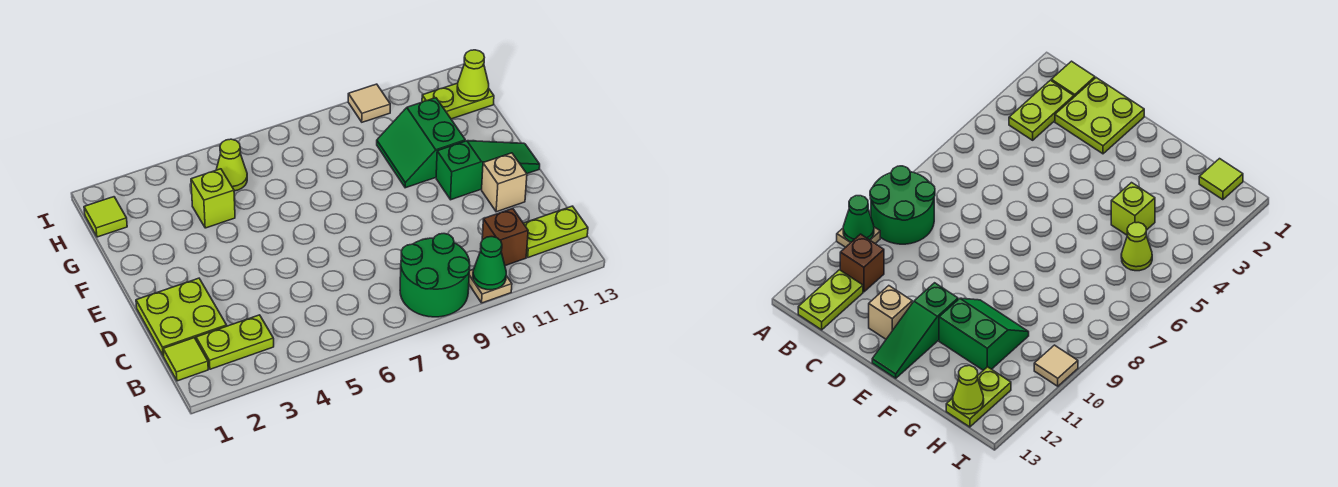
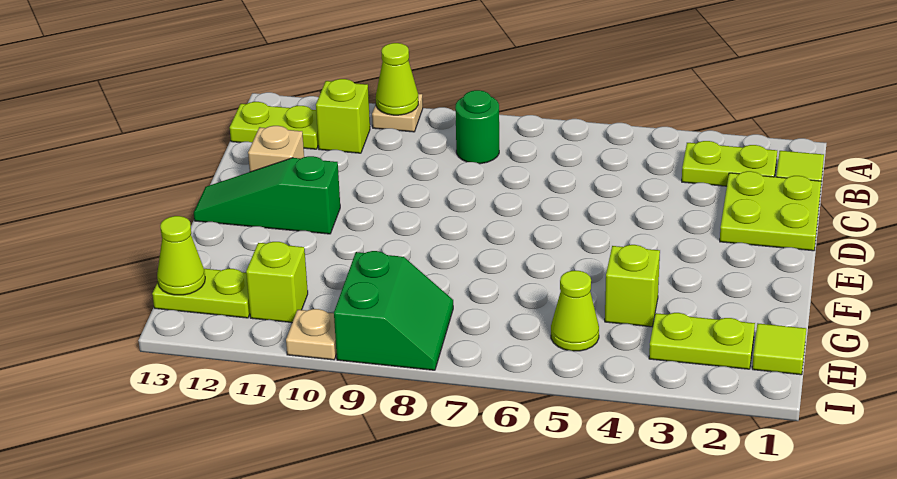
green round brick A8:B9 level 1 -> green round brick B8 level 1
green cone A10 level 2 -> lime cone A10 level 2
brown brick B11 level 1 -> lime brick B11 level 1
green slope F10:G11 level 1 top 11 -> green slope H8:I9 level 1 top 9
none -> lime plate H2:H3 level 1
none -> lime brick H11 level 1
tan tile I10 level 1 -> tan plate I10 level 1

